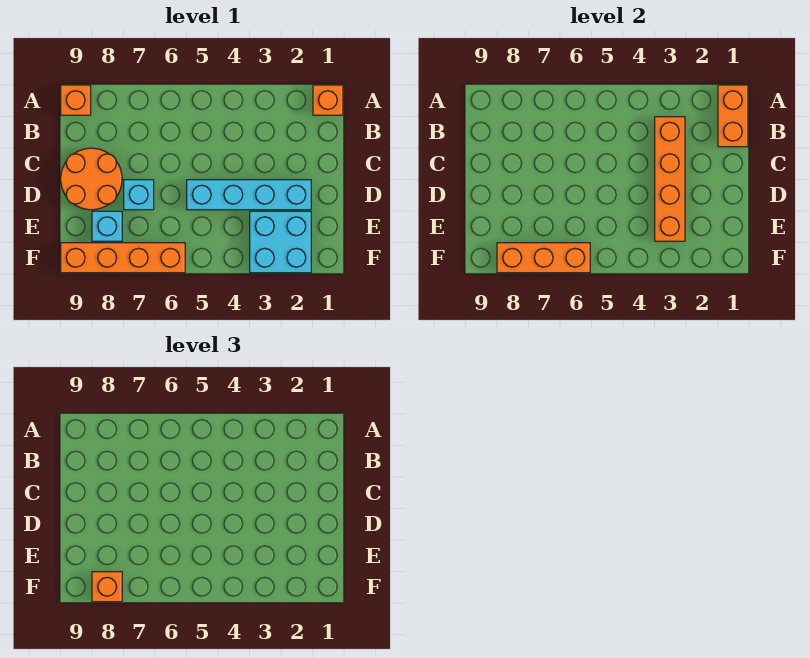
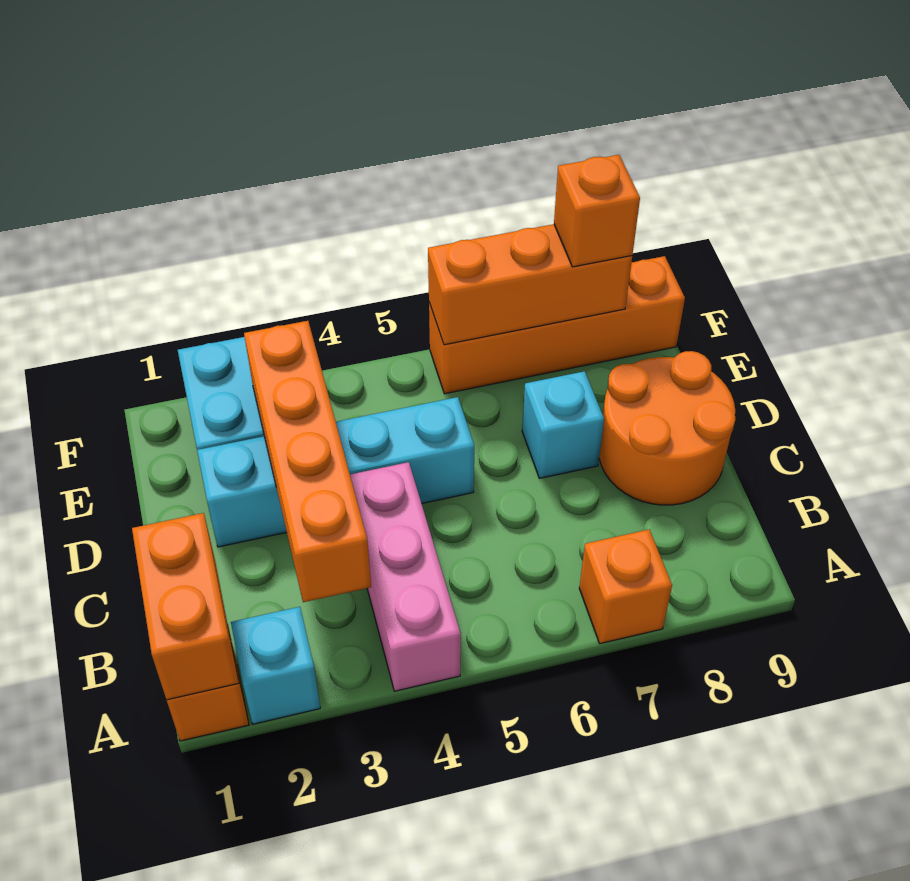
none -> pink brick A4:C4 level 1
orange brick A9 level 1 -> orange brick A7 level 1
cyan brick E8 level 1 -> cyan brick A2 level 1

